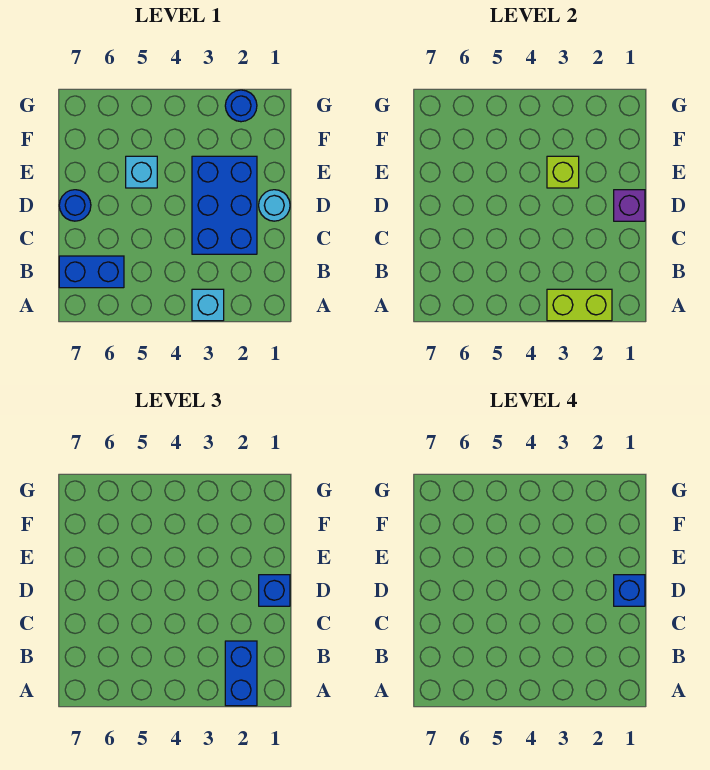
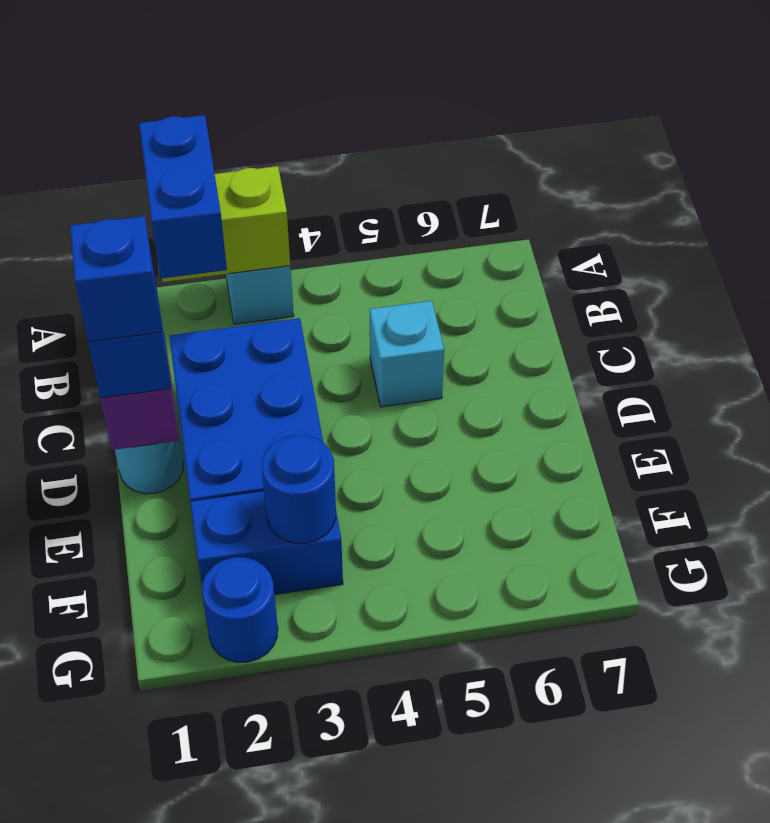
blue brick B6:B7 level 1 -> blue brick F2:F3 level 1
blue round brick D7 level 1 -> blue round brick F3 level 2
lime brick E3 level 2 -> none
cyan brick E5 level 1 -> cyan brick C5 level 1

